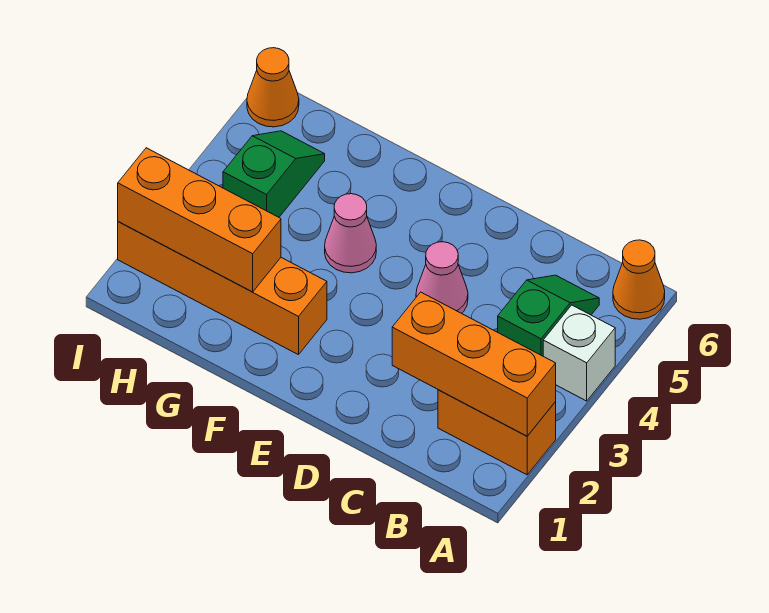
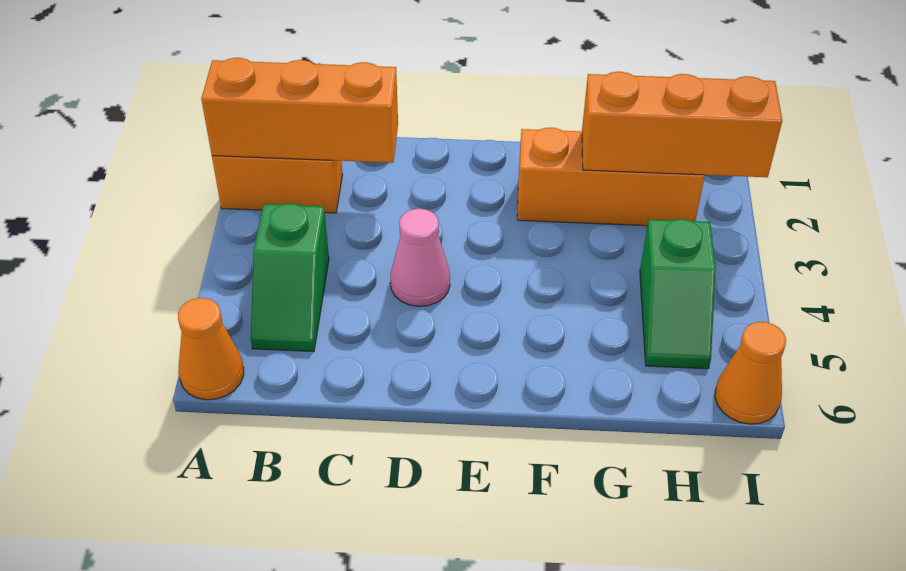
white brick A4 level 1 -> none
orange brick F2:I2 level 1 -> orange brick F2:H2 level 1
pink cone F4 level 1 -> none

